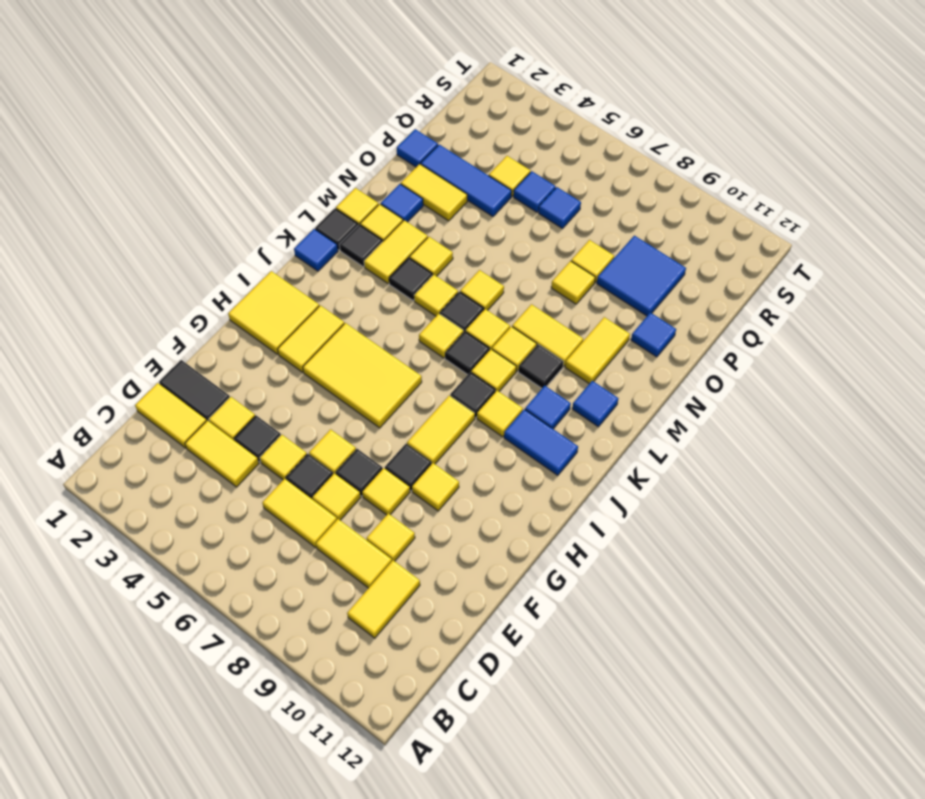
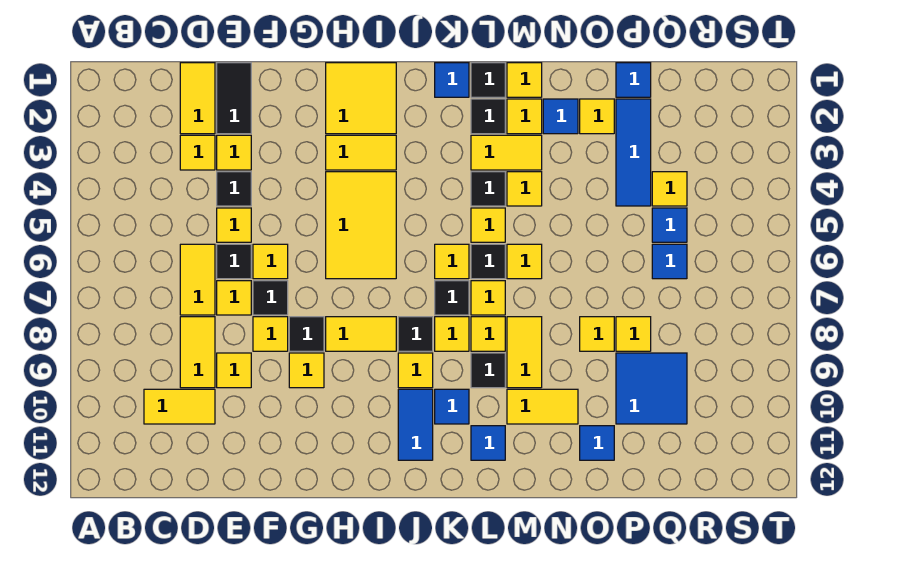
yellow tile D3:D4 level 1 -> yellow tile D3 level 1
yellow tile O2:O3 level 1 -> yellow tile O2 level 1

